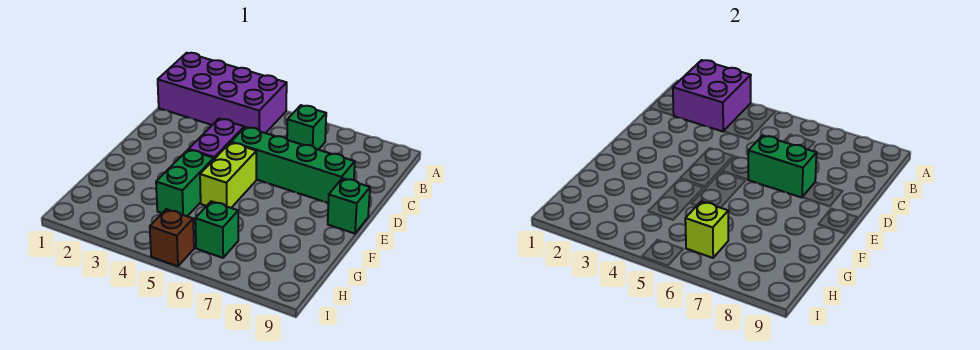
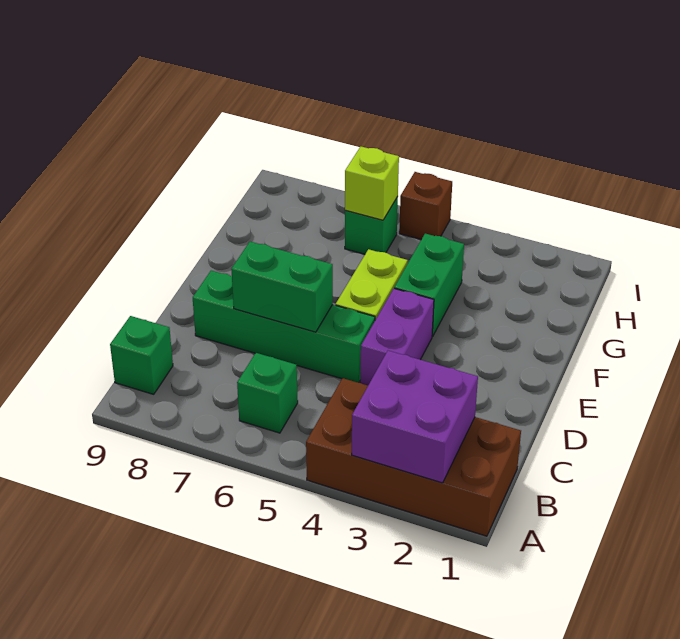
purple brick A1:B4 level 1 -> brown brick A1:B4 level 1
green brick E9 level 1 -> green brick B9 level 1

